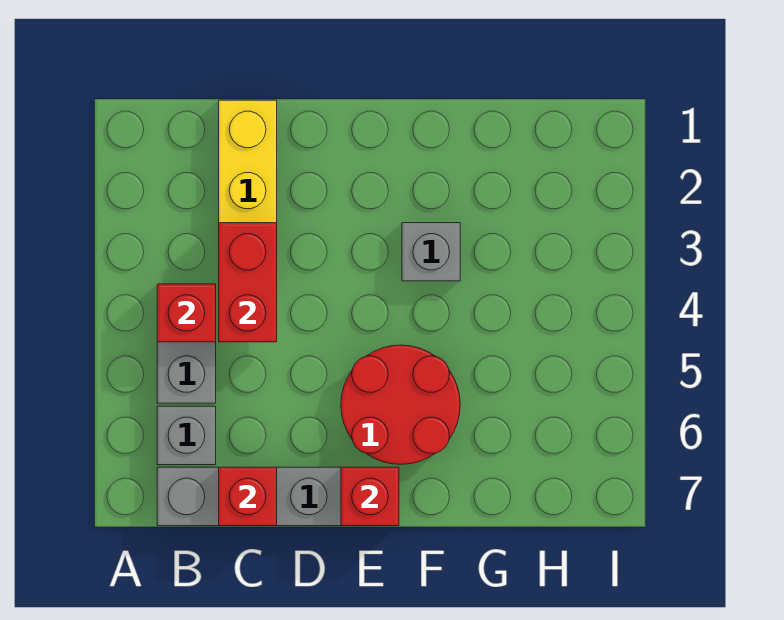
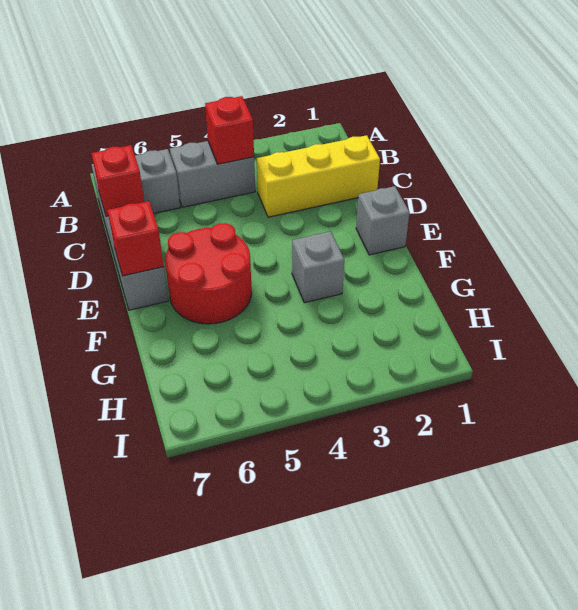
red brick C3:C4 level 2 -> none
none -> grey brick E1 level 1

